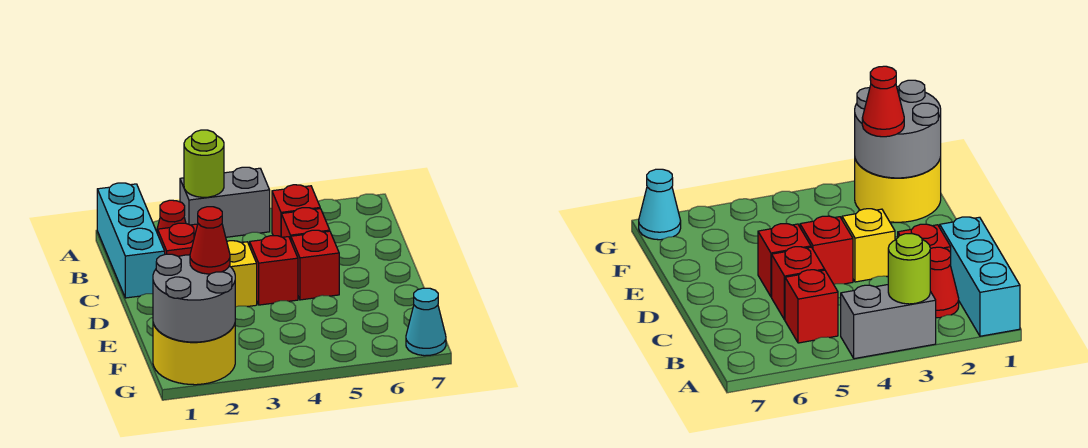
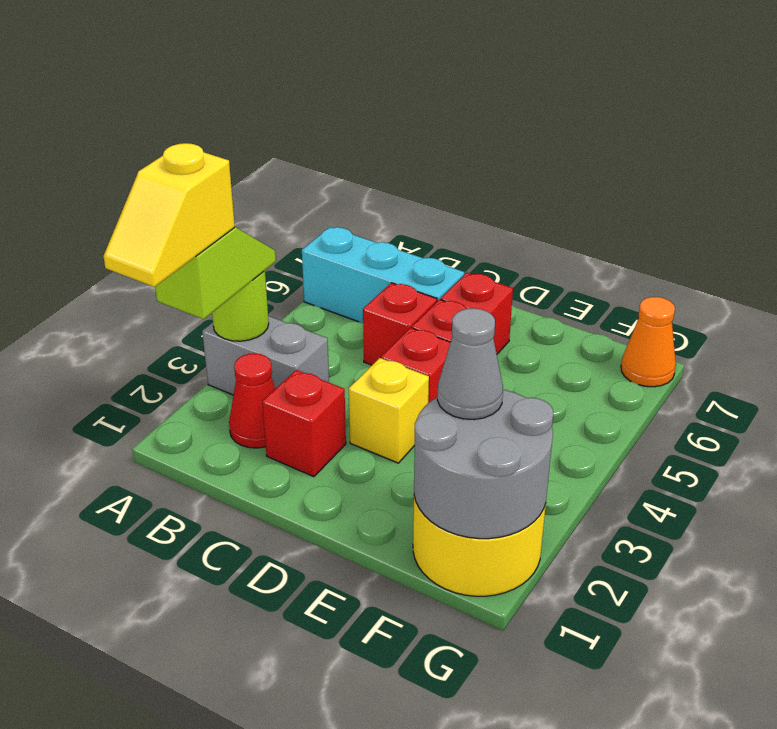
cyan brick A1:C1 level 1 -> cyan brick A6:C6 level 1
none -> yellow slope A1:A2 level 4 top 2
none -> lime slope A2:A3 level 3 top 2
grey brick A3:A4 level 1 -> grey brick A3:B3 level 1
red brick B5 level 1 -> red brick D6 level 1
red cone F2 level 3 -> grey cone F2 level 3
cyan cone G7 level 1 -> orange cone G7 level 1

